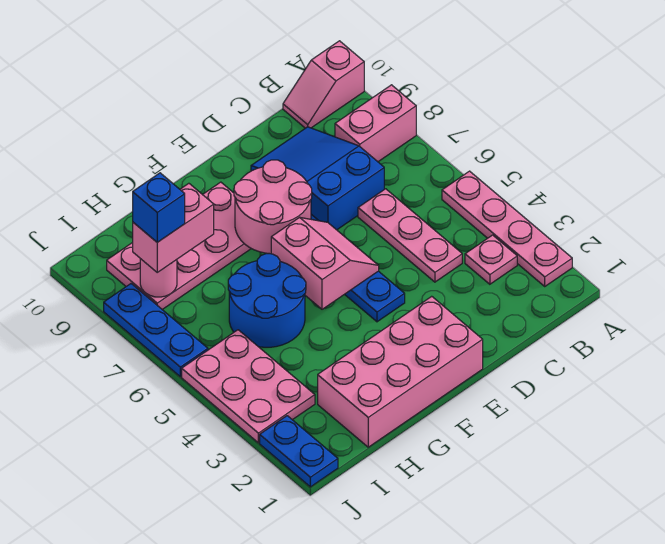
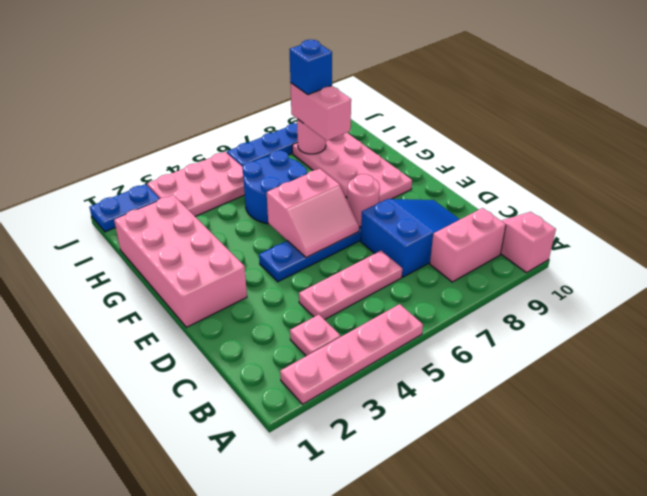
pink brick A8:B8 level 1 -> pink brick B8:B9 level 1
pink round brick E7:F8 level 2 -> pink round brick E7 level 2

